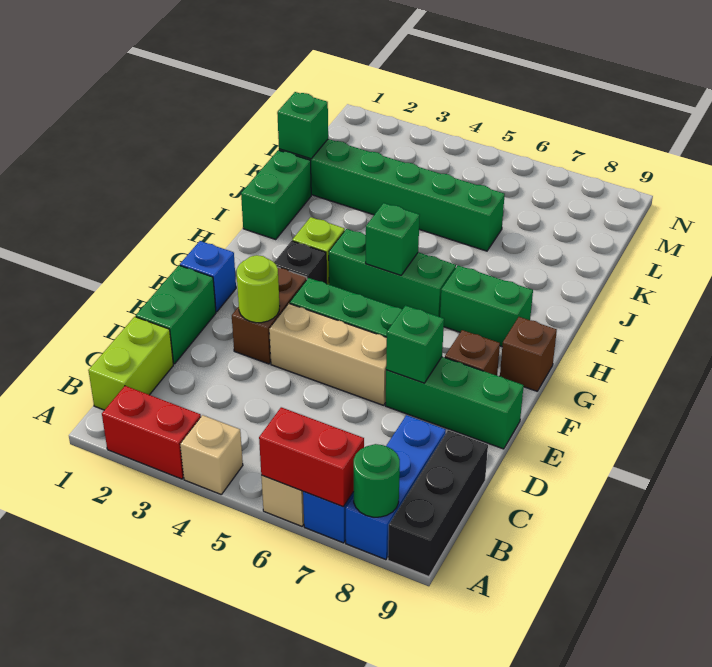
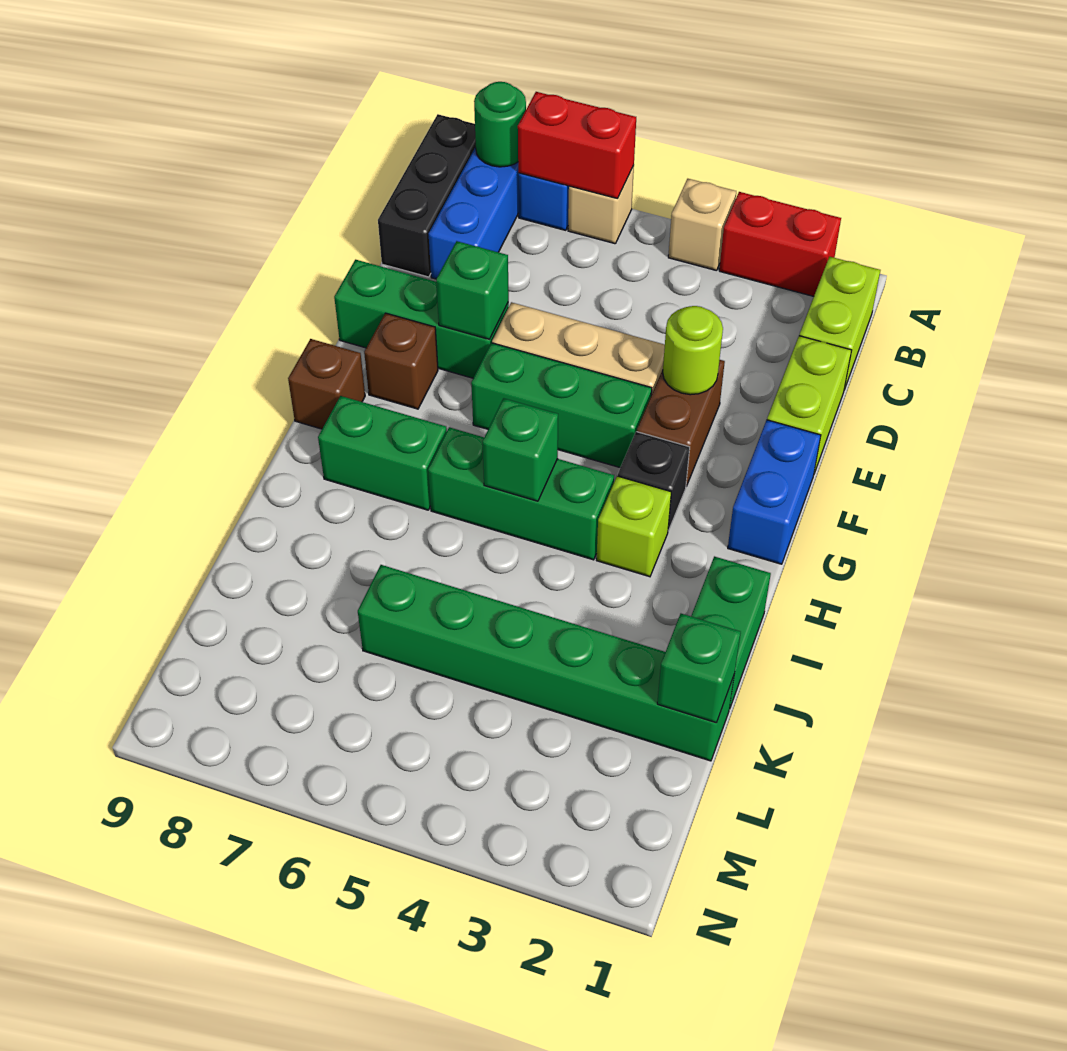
green brick D1:E1 level 1 -> lime brick D1:E1 level 1
blue brick F1 level 1 -> blue brick F1:G1 level 1

